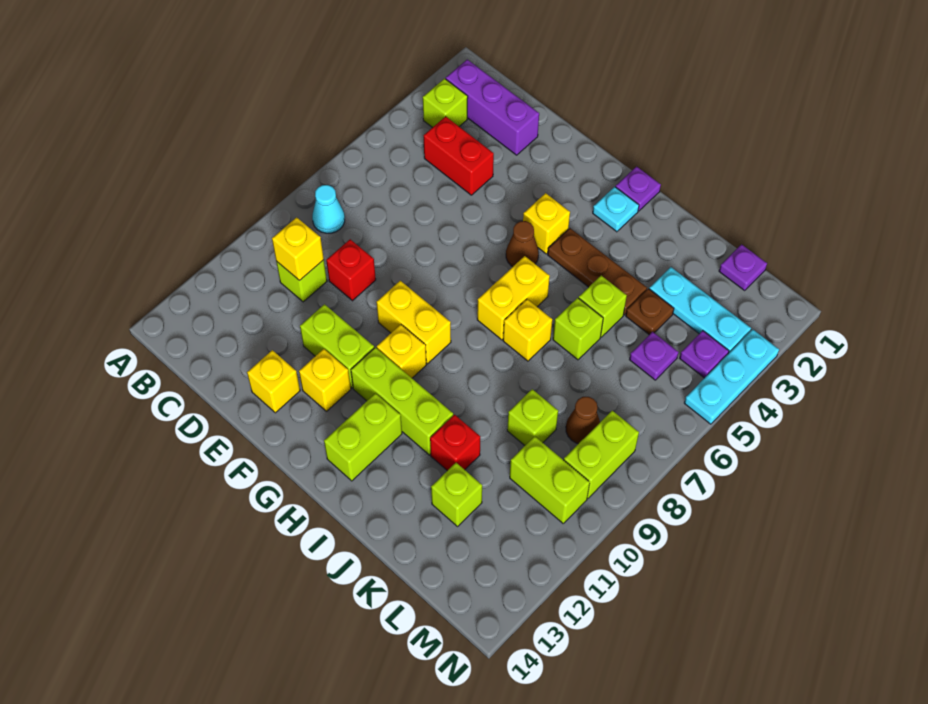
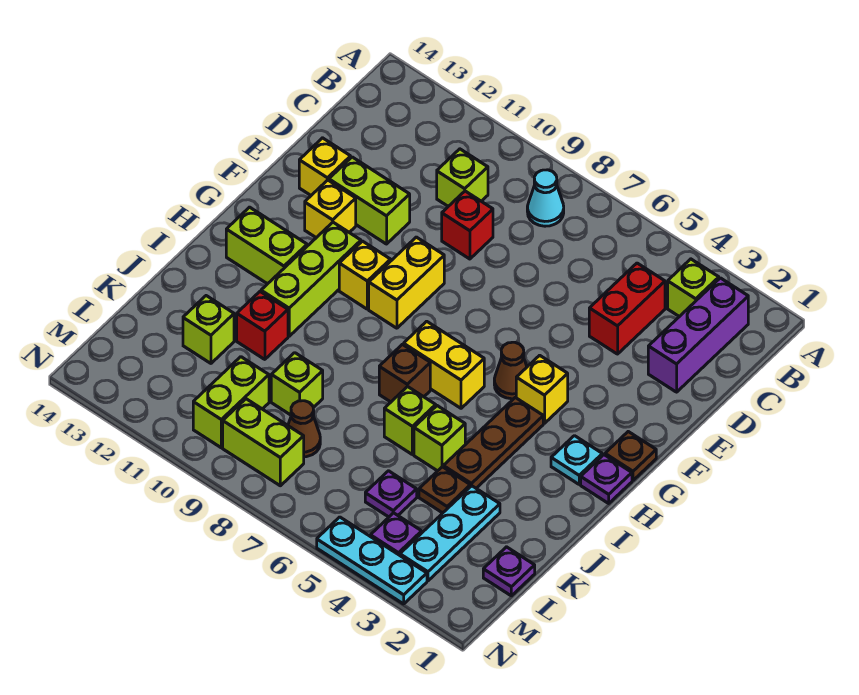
yellow brick C10 level 2 -> none
lime brick E11:F11 level 1 -> lime brick E11:E12 level 1
none -> brown plate G1 level 1
yellow brick I7 level 1 -> brown brick I7 level 1

